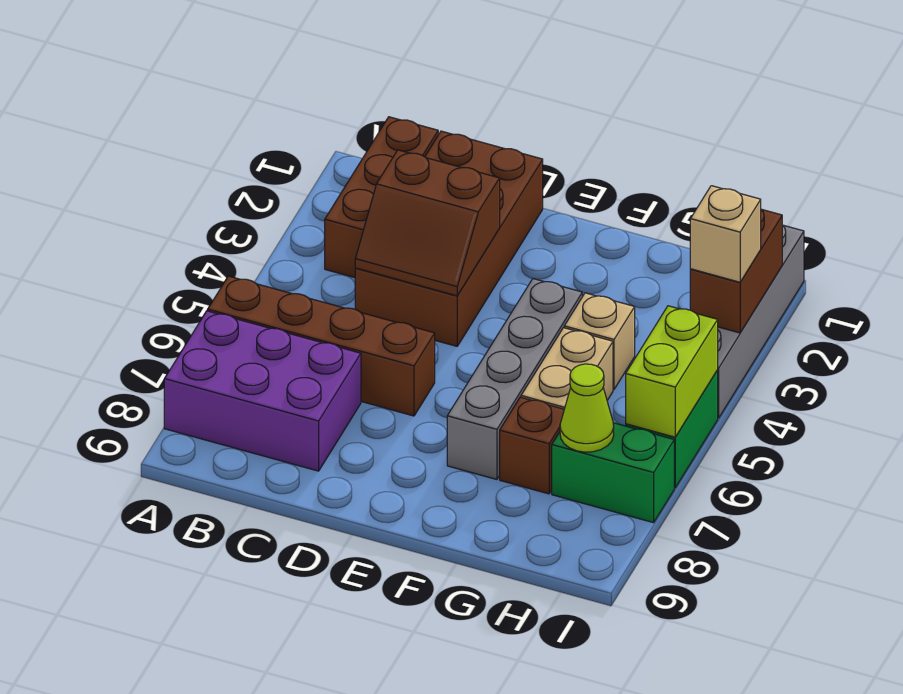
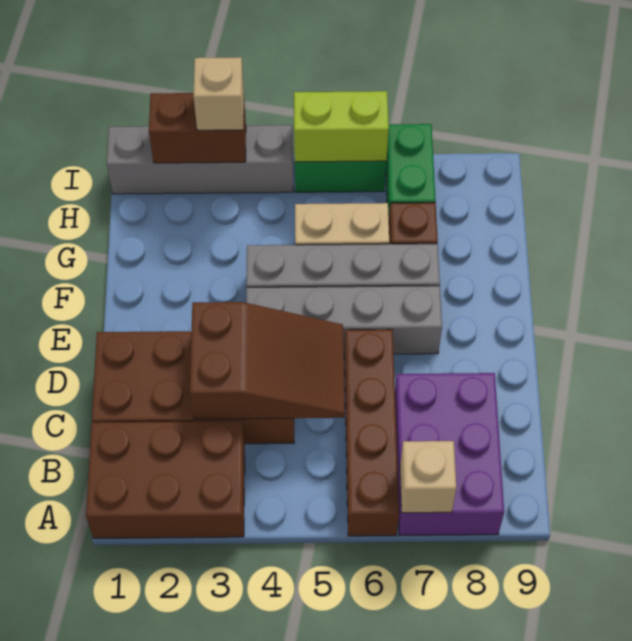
brown brick B1:B3 level 1 -> brown brick A1:B3 level 1
brown slope C3:D4 level 2 top 3 -> brown slope C3:D5 level 2 top 3
none -> grey brick E4:E7 level 1
tan brick G4 level 1 -> tan brick A7 level 2
lime cone H7 level 2 -> none

